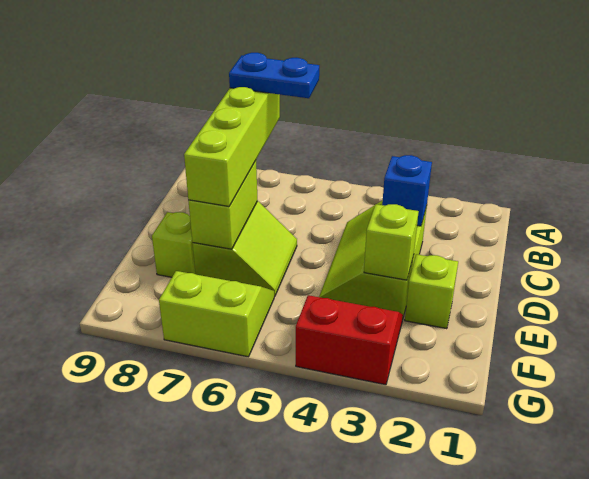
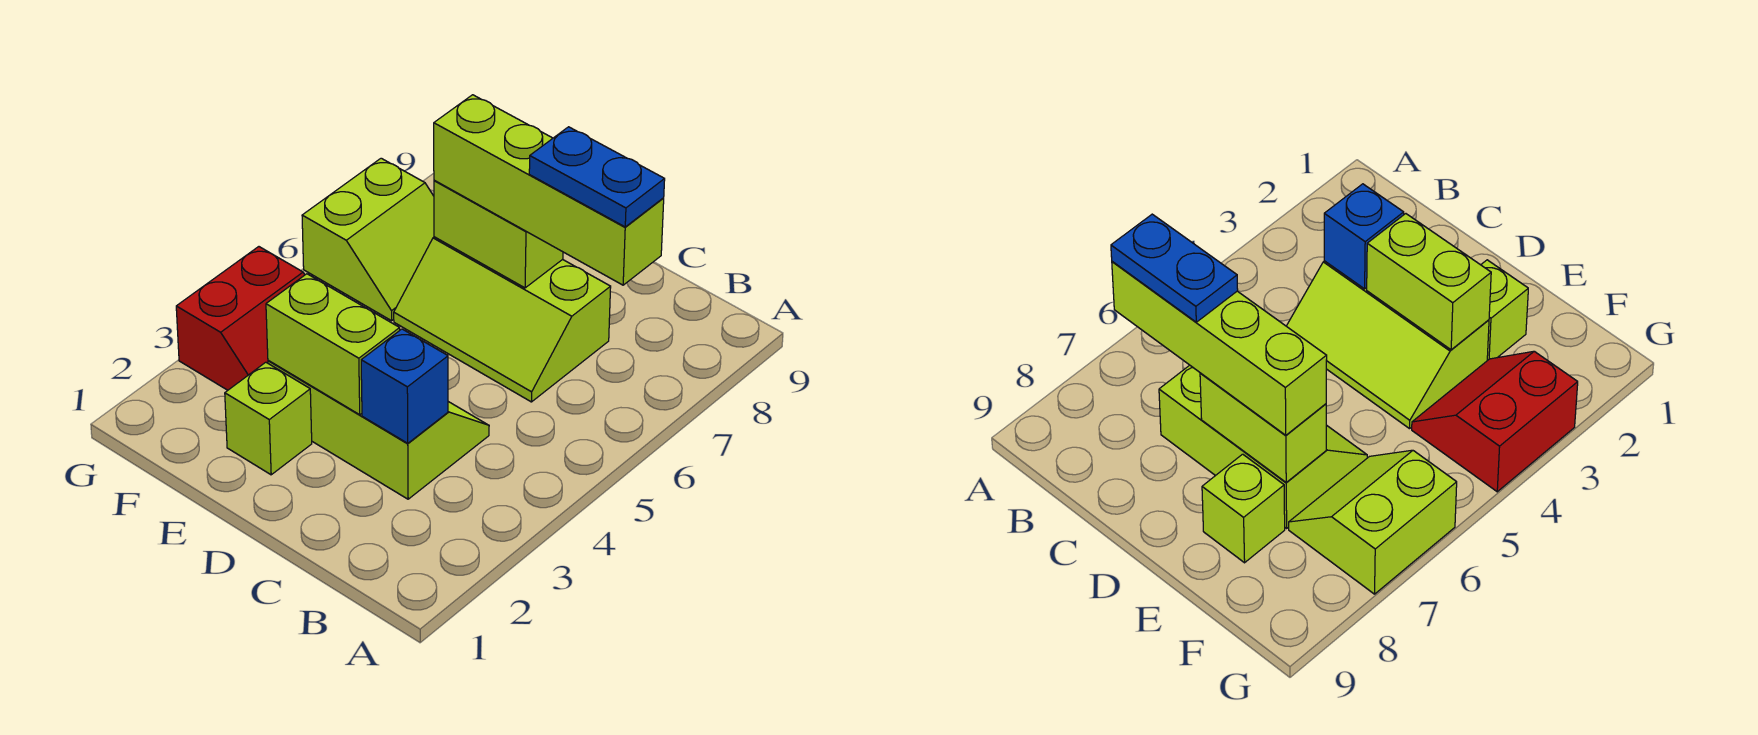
blue plate B6:B7 level 4 -> blue plate B7:C7 level 4
lime slope D6:E7 level 1 top 7 -> lime slope C6:E7 level 1 top 7
lime brick E3 level 2 -> lime brick D3:E3 level 2

